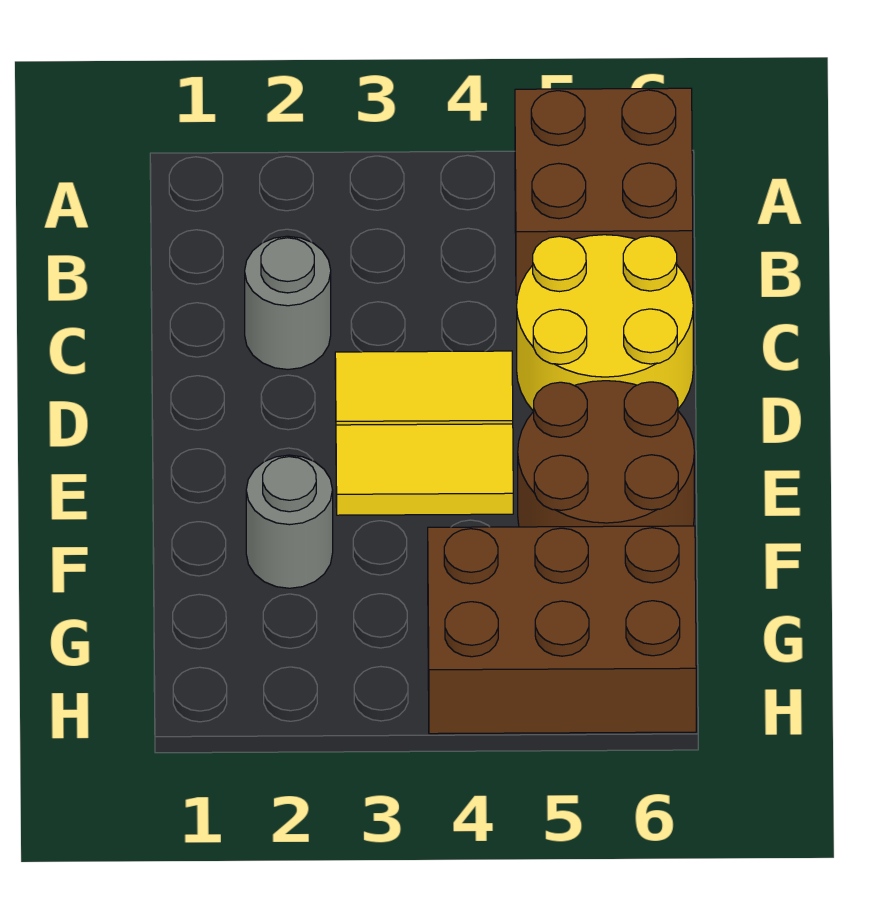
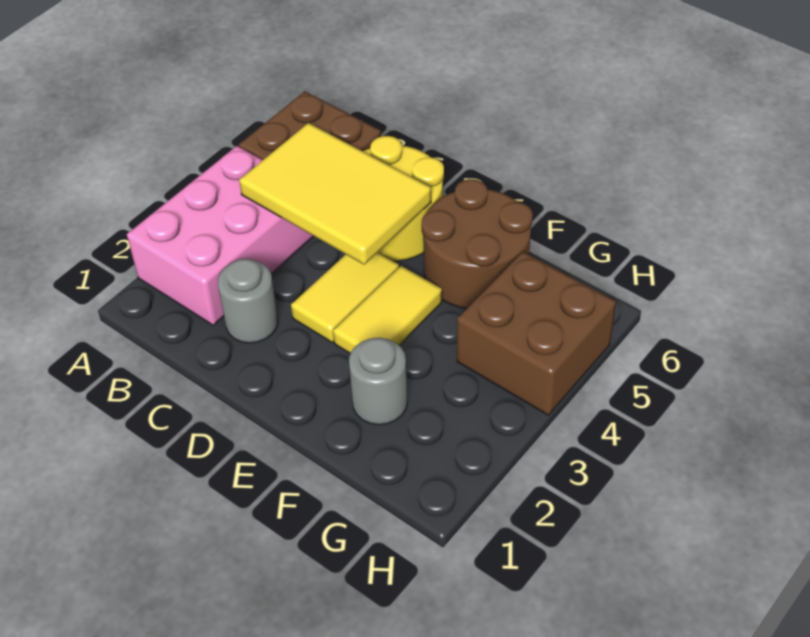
none -> pink brick A2:B4 level 1
none -> yellow tile B4:D5 level 2
brown brick G4:H6 level 1 -> brown brick G4:H5 level 1

